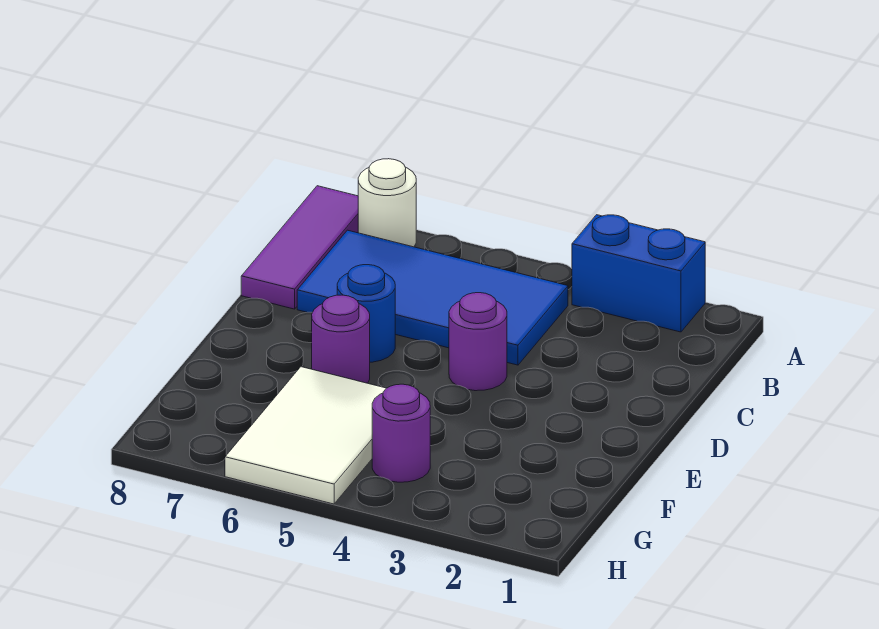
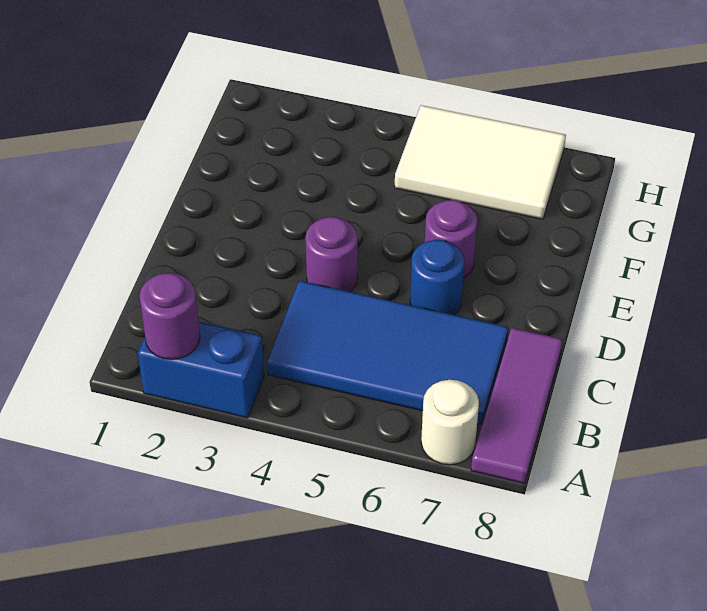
white tile F5:H6 level 1 -> white tile G5:H7 level 1
purple round brick G4 level 1 -> purple round brick A2 level 2

